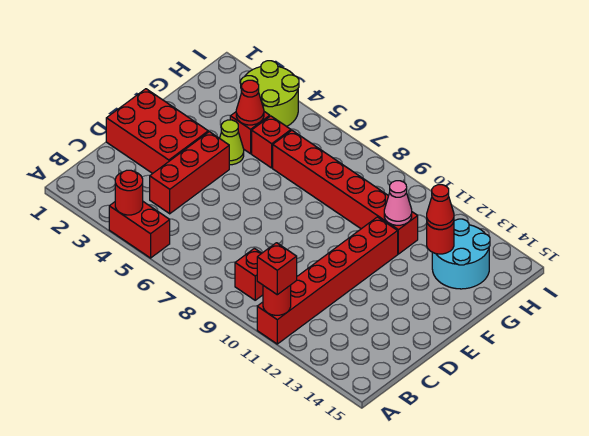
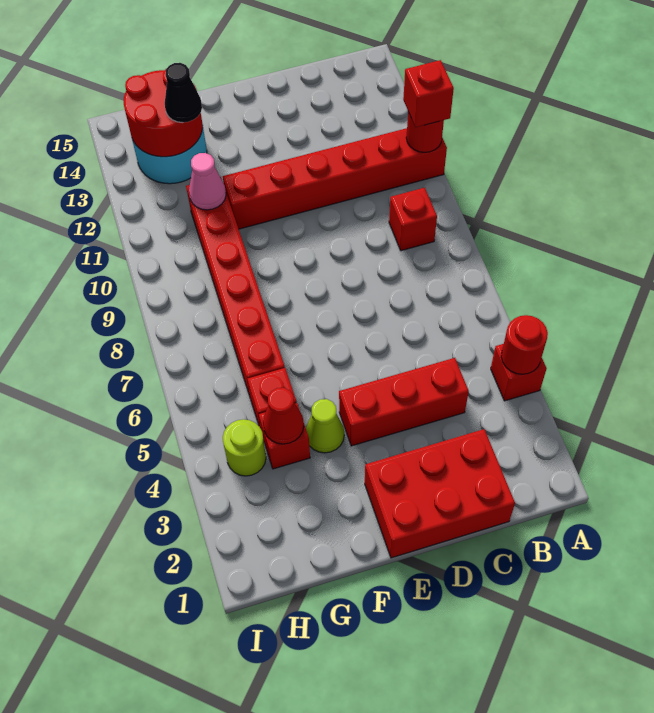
red brick A4:A5 level 1 -> red brick A4 level 1
red brick D1:E3 level 1 -> red brick C1:E2 level 1
red round brick G13 level 2 -> red round brick G13:H14 level 2
red cone G13 level 3 -> black cone G13 level 3
lime round brick H3:I4 level 1 -> lime round brick H4 level 1

